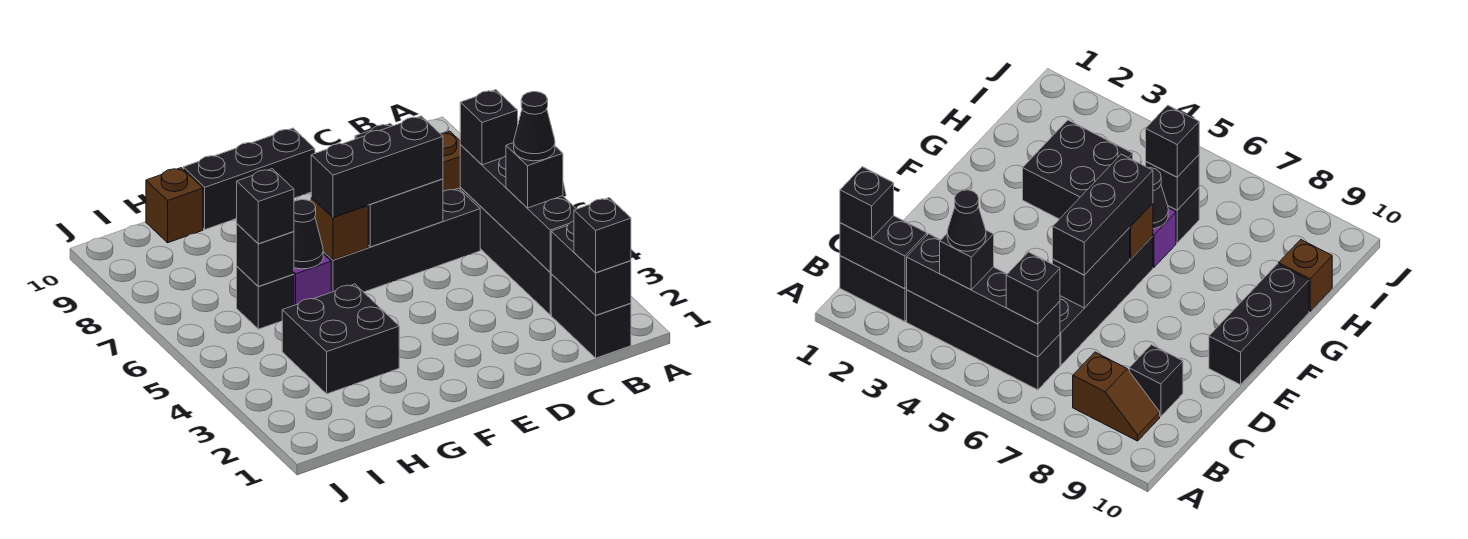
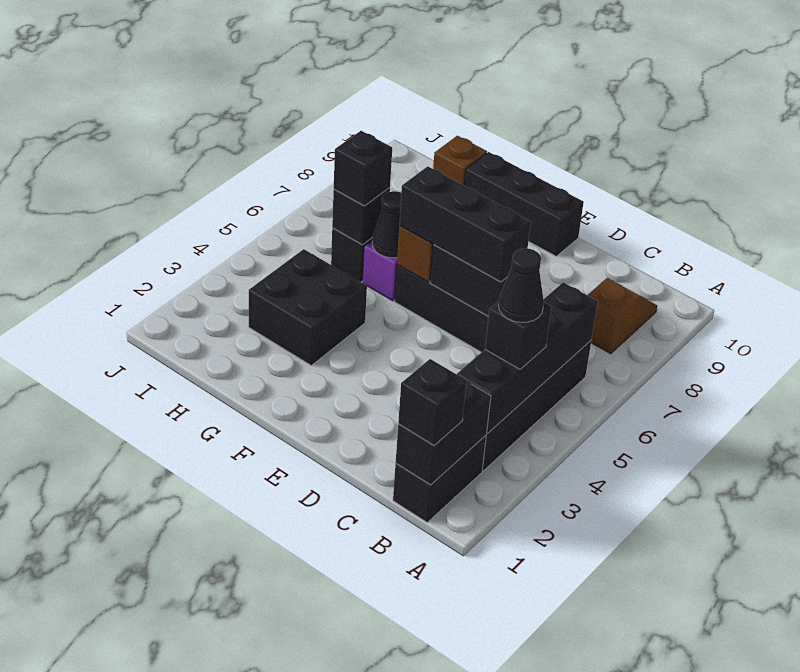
black brick B6 level 3 -> none
black brick C9 level 1 -> none

